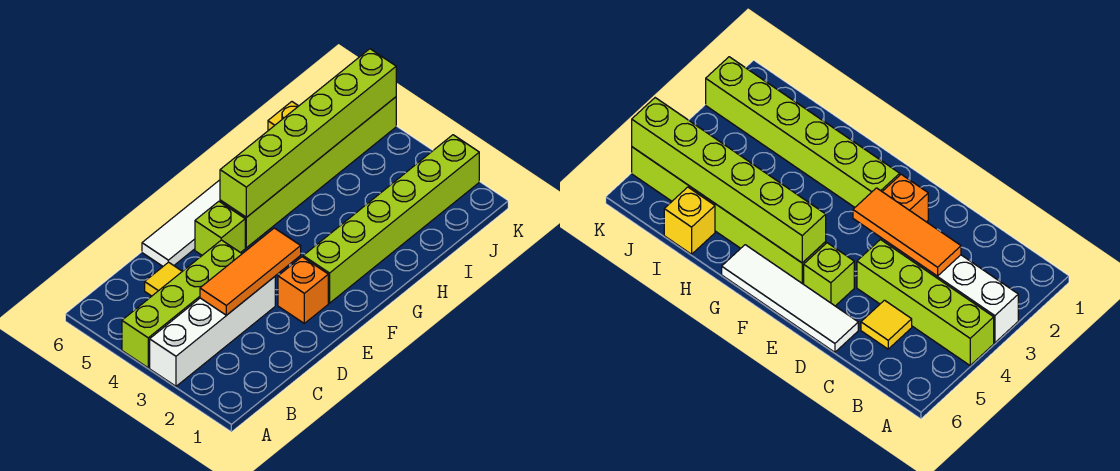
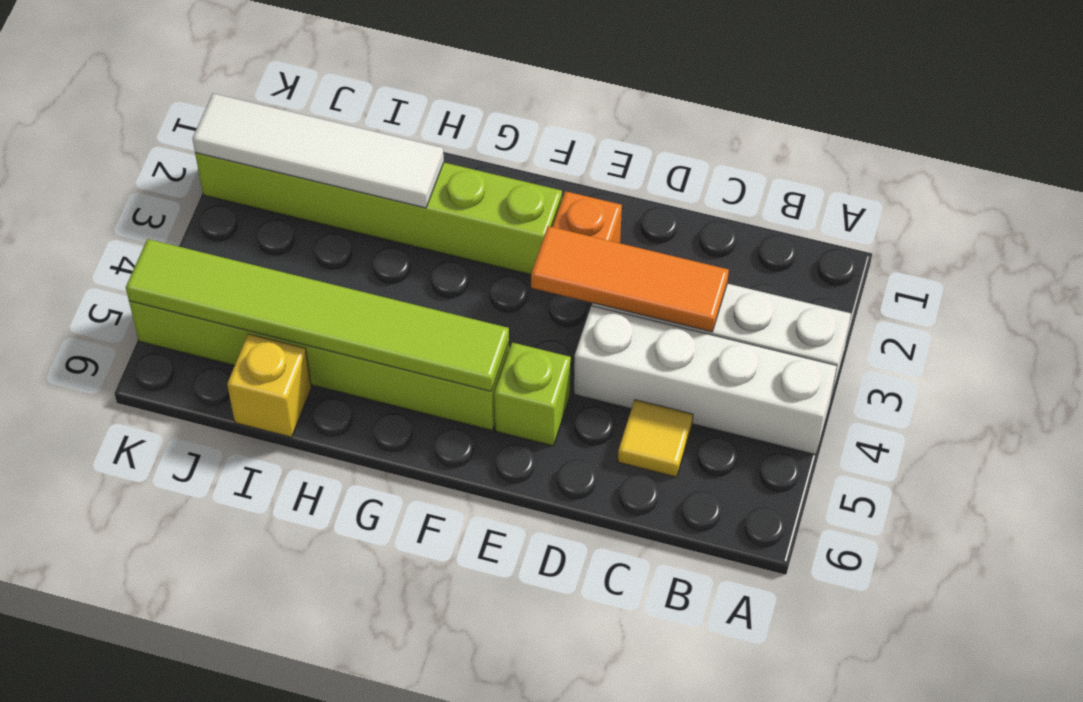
lime brick A4:D4 level 1 -> white brick A4:D4 level 1
white tile D6:G6 level 1 -> white tile H2:K2 level 2
lime brick F5:K5 level 2 -> lime tile F5:K5 level 2

